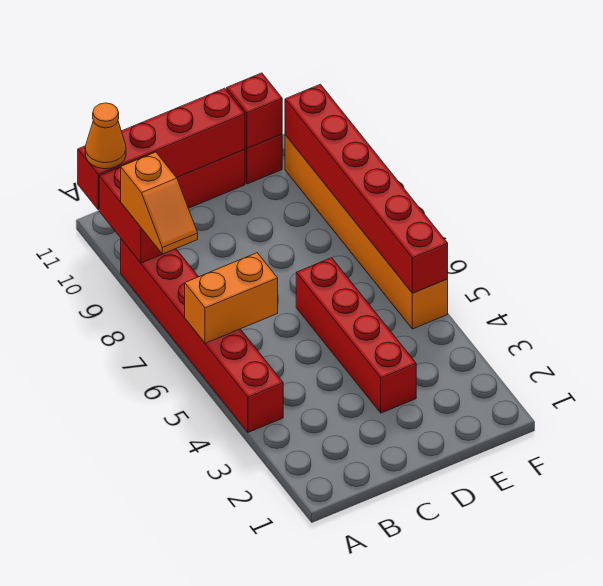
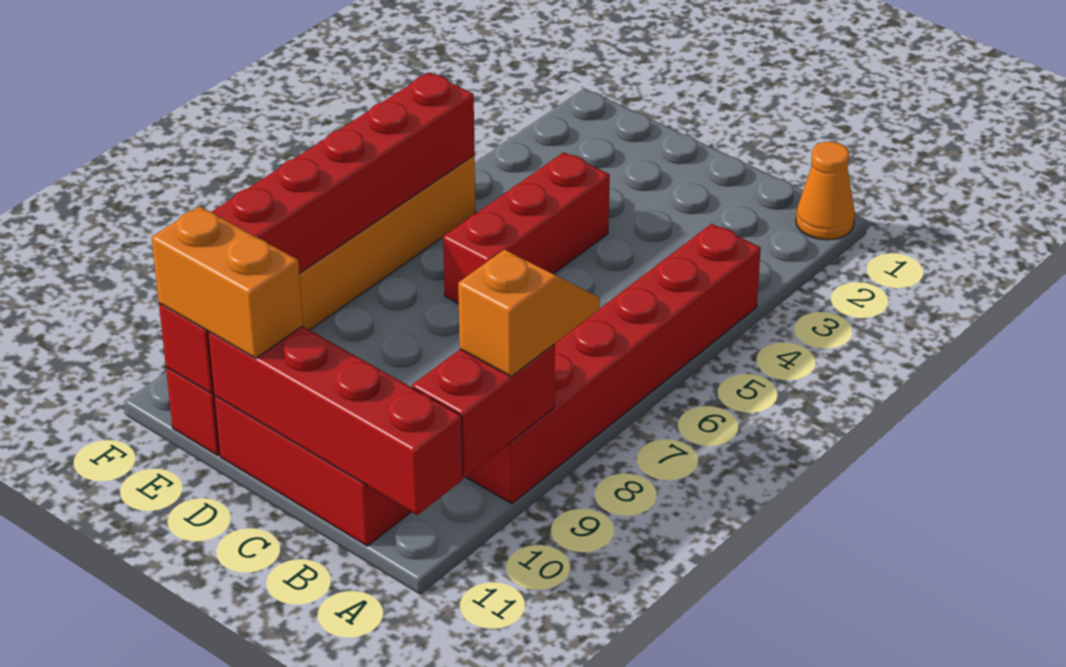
orange brick A6:B6 level 2 -> orange brick D11:E11 level 3
orange cone A11 level 3 -> orange cone A1 level 1
red brick D3:D6 level 1 -> red brick D4:D6 level 1

